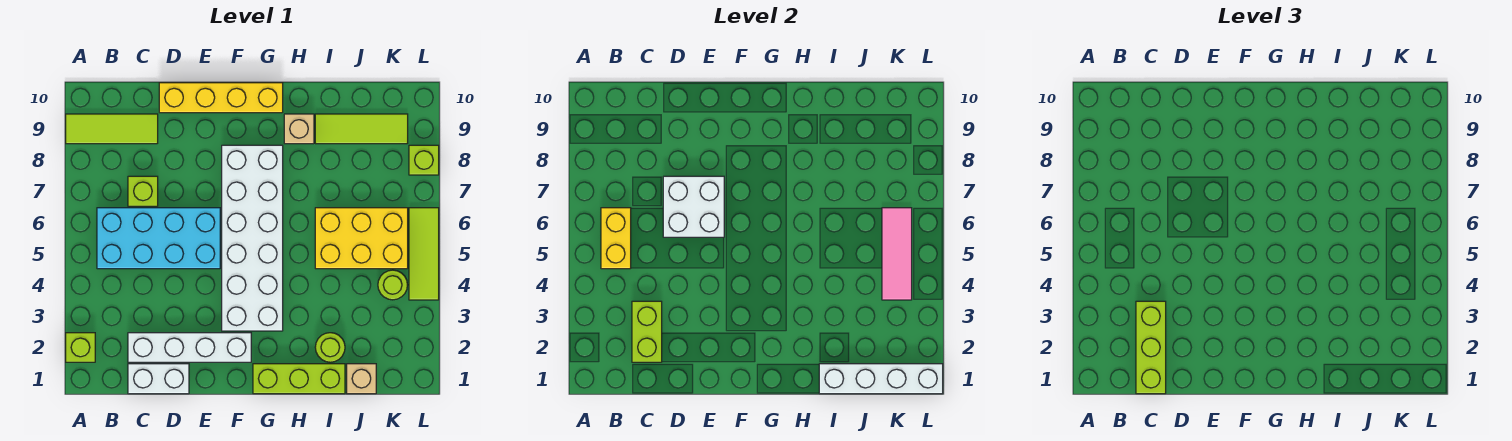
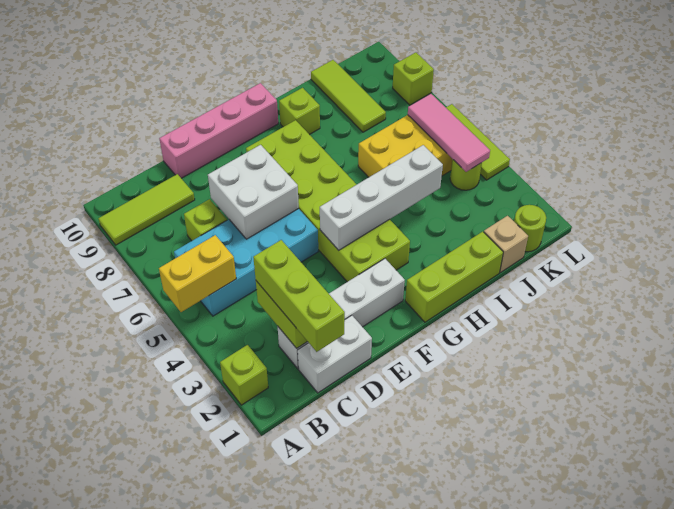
yellow brick B5:B6 level 2 -> yellow brick A5:B5 level 2
yellow brick D10:G10 level 1 -> pink brick D10:G10 level 1
white brick F3:G8 level 1 -> lime brick F3:G8 level 1
tan brick H9 level 1 -> lime brick H9 level 1
white brick I1:L1 level 2 -> white brick F4:I4 level 2
lime round brick I2 level 1 -> lime round brick K1 level 1
lime tile I9:K9 level 1 -> lime tile J8:J10 level 1

